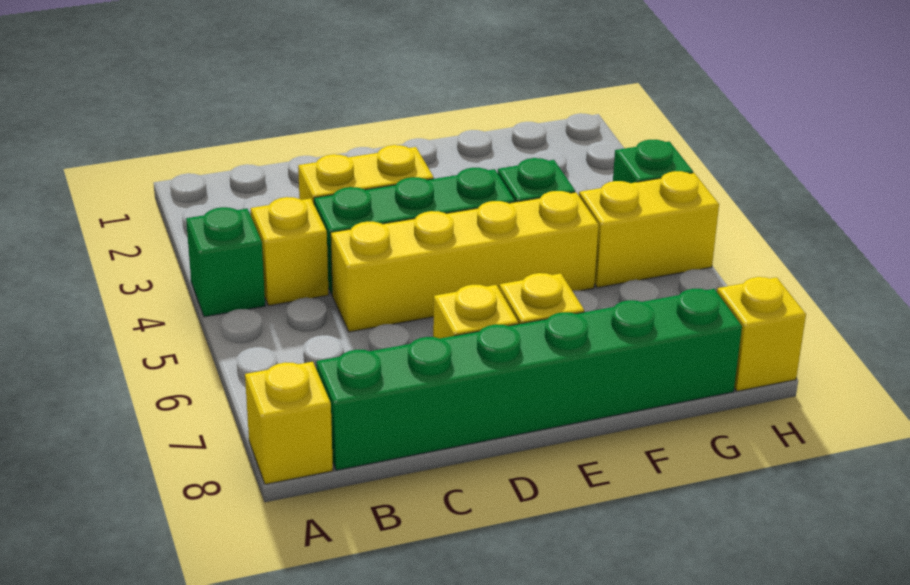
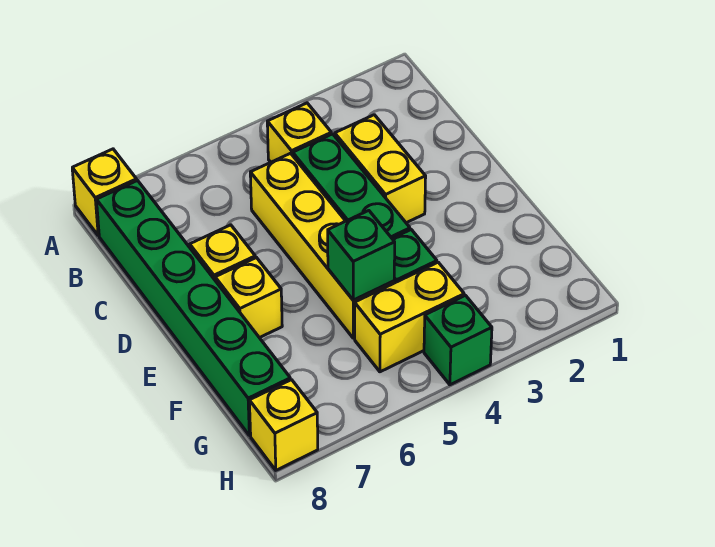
green brick A4 level 1 -> green brick F5 level 2
yellow brick G5:H5 level 1 -> yellow brick G4:G5 level 1

